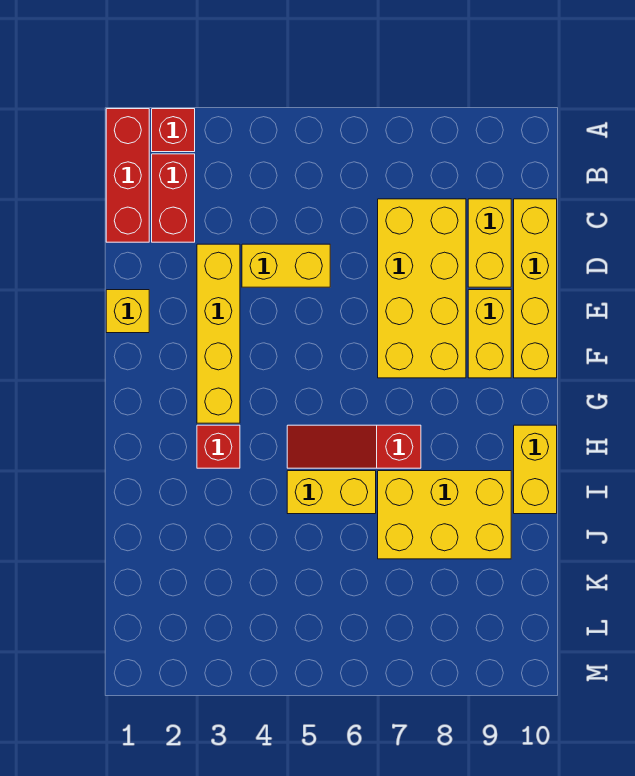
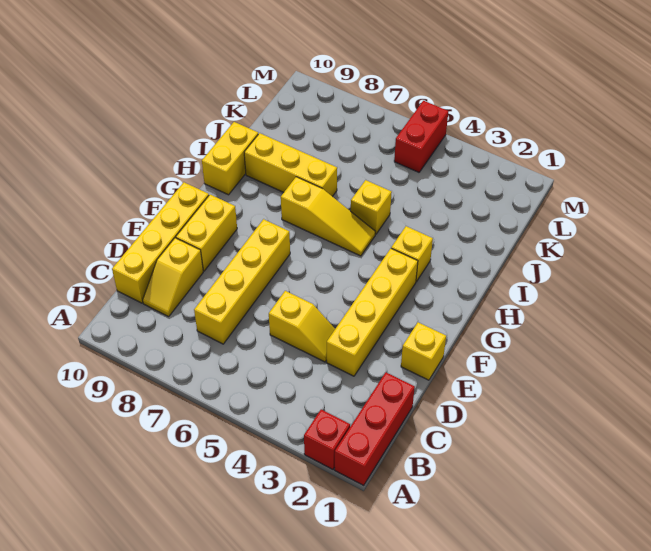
red brick B2:C2 level 1 -> red brick L5:M5 level 1
yellow brick C7:F8 level 1 -> yellow brick C7:F7 level 1
yellow brick C9:D9 level 1 -> yellow slope C9:D9 level 1 top D
yellow brick D4:D5 level 1 -> yellow slope D4:D5 level 1 top 5
red brick H3 level 1 -> yellow brick H3 level 1
red slope H5:H7 level 1 top 7 -> yellow slope H5:H7 level 1 top 7
yellow brick I5:I6 level 1 -> yellow brick I5 level 1
yellow brick I7:J9 level 1 -> yellow brick I7:I9 level 1

